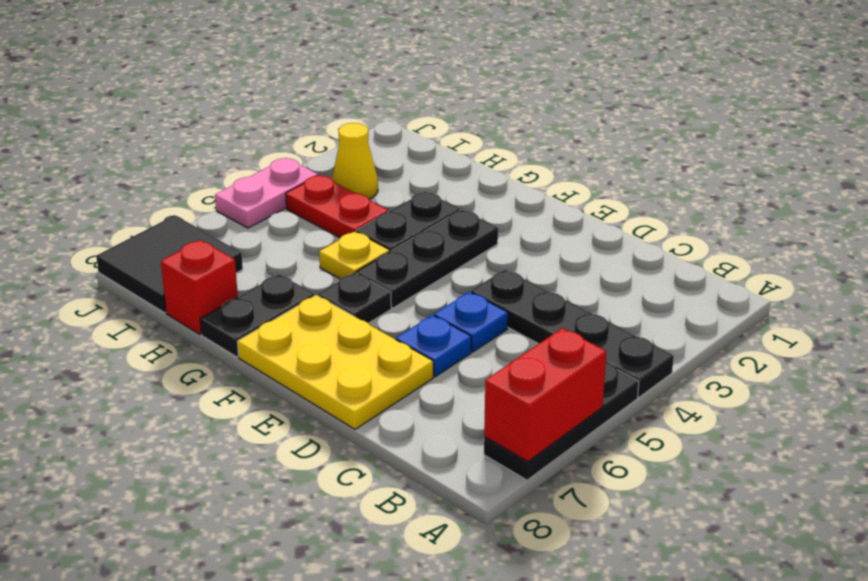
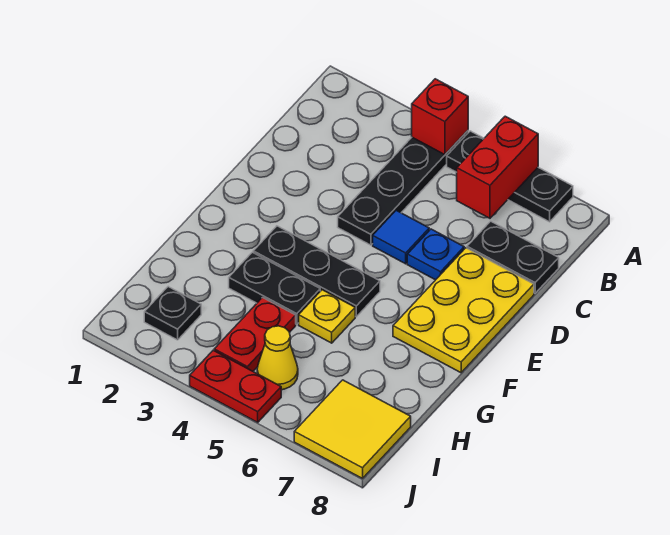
red brick A6:A7 level 2 -> red brick A6:B6 level 2
blue plate D5 level 1 -> blue tile D5 level 1
black plate F6 level 1 -> black plate I2 level 1
black plate G7:G8 level 1 -> black plate C7:C8 level 1
red brick H8 level 1 -> red brick A4 level 2
yellow cone I3 level 1 -> yellow cone I5 level 1
black tile I7:J8 level 1 -> yellow tile I7:J8 level 1
pink plate J4:J5 level 1 -> red plate J4:J5 level 1

